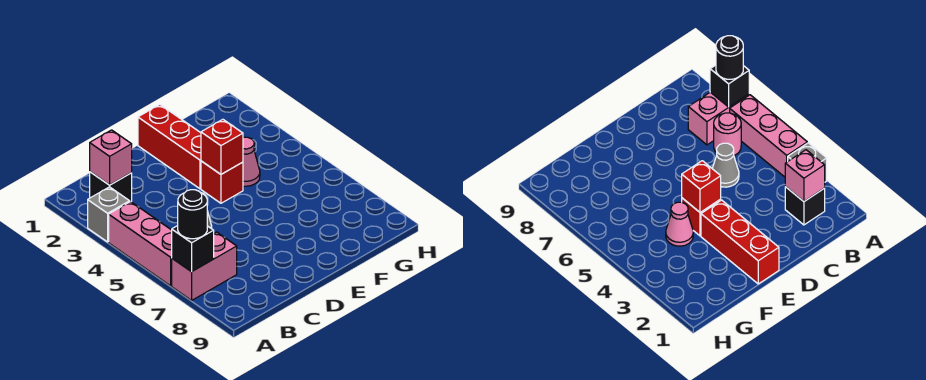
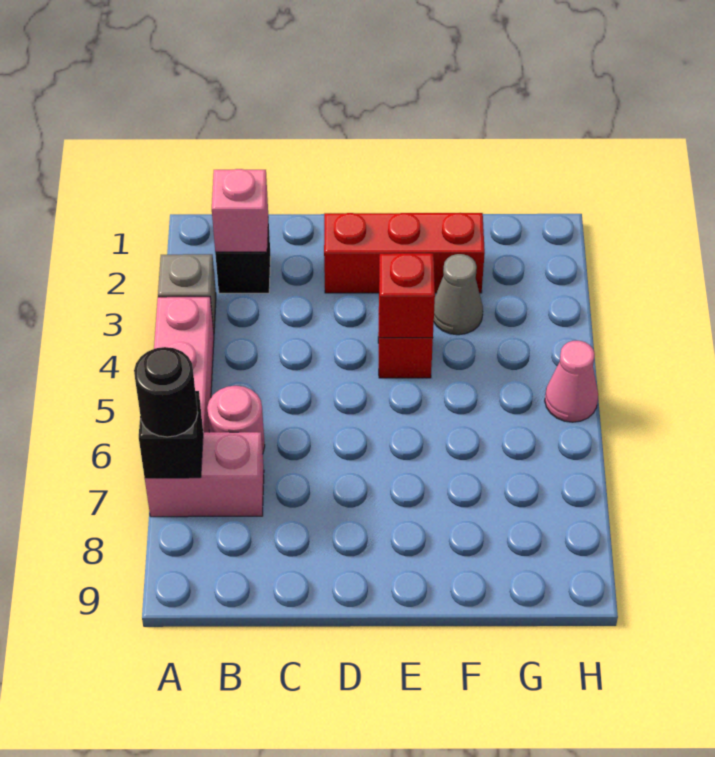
grey cone C5 level 1 -> grey cone F3 level 1
red brick E1:E3 level 1 -> red brick D2:F2 level 1
pink cone F4 level 1 -> pink cone H5 level 1

